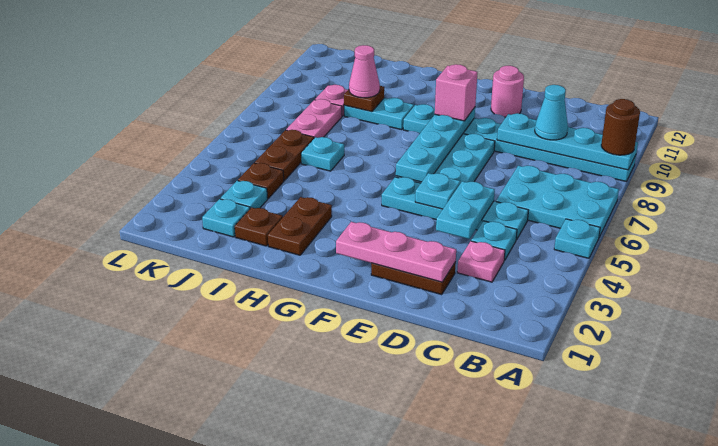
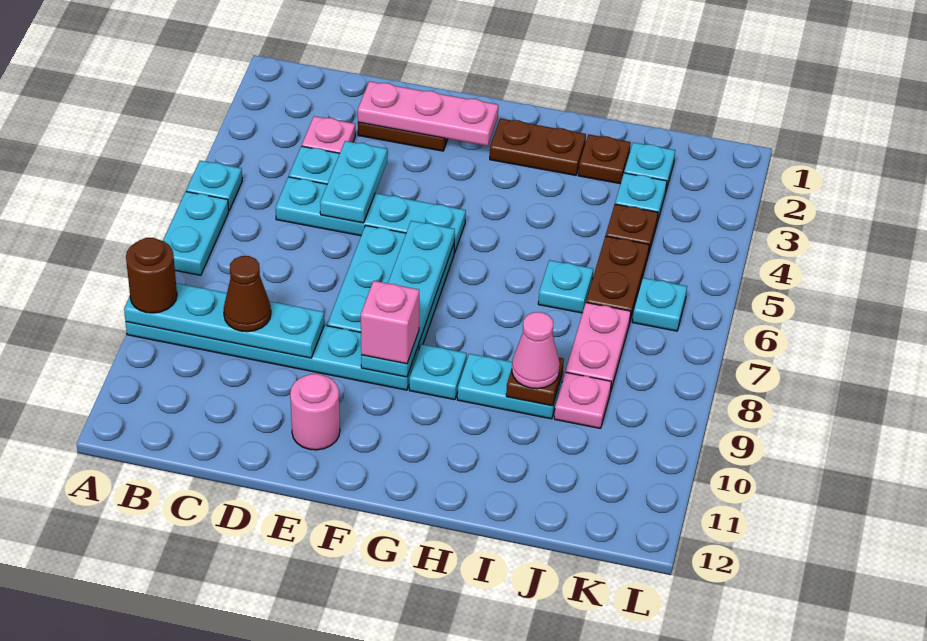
cyan plate A6:C7 level 1 -> cyan plate A6:A7 level 1
cyan cone C9 level 3 -> brown cone C9 level 3
cyan plate E5 level 2 -> cyan plate K6 level 1
brown plate H2:H3 level 1 -> brown plate G2:H2 level 1

